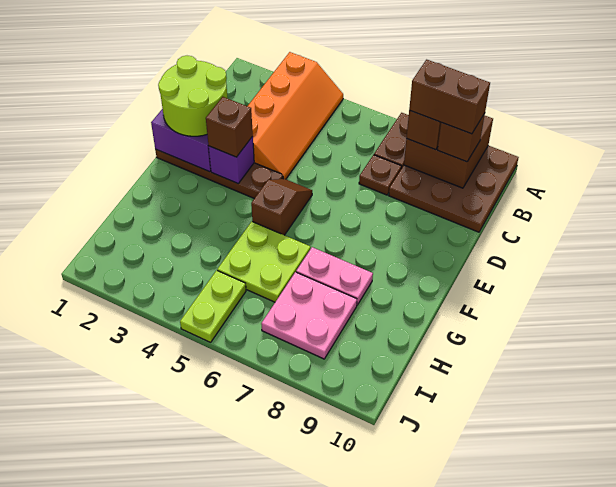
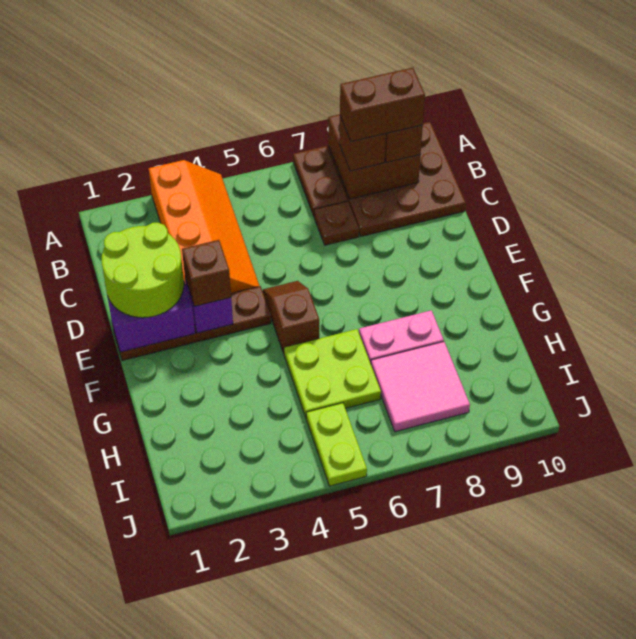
pink plate H7:I8 level 1 -> pink tile H7:I8 level 1

